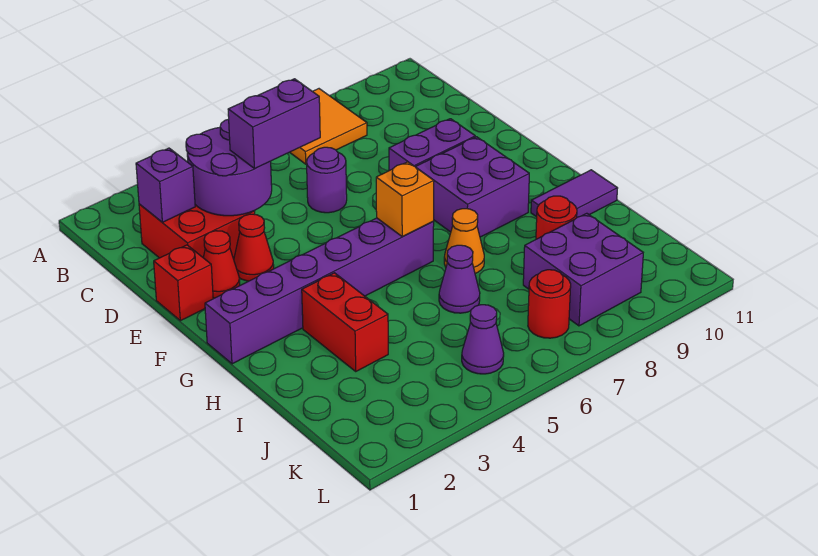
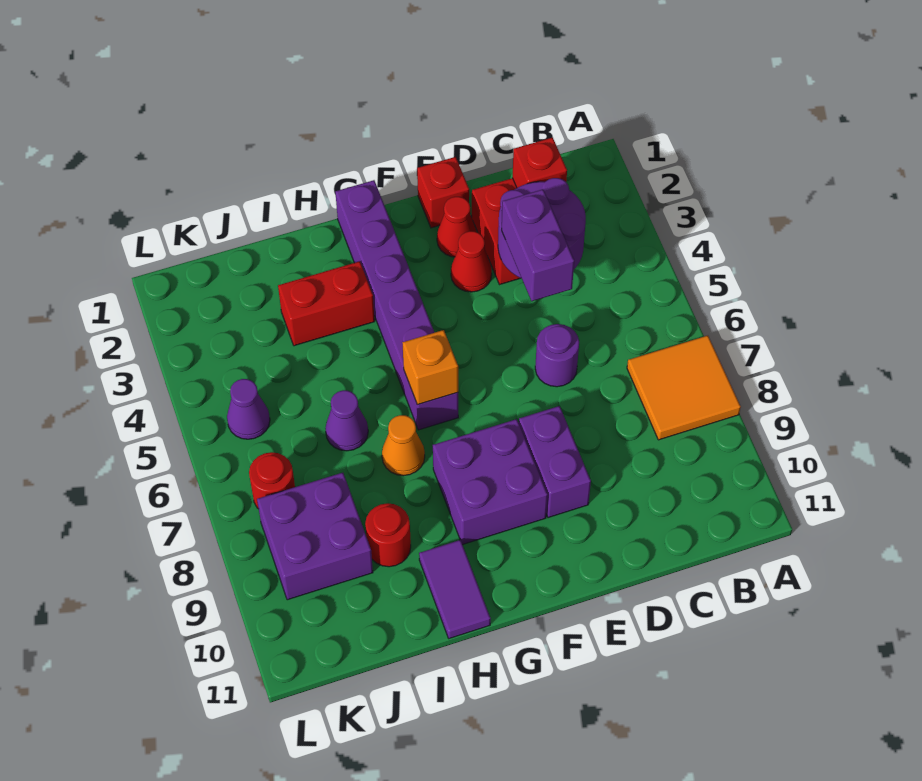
purple brick C2 level 2 -> red brick C2 level 2

